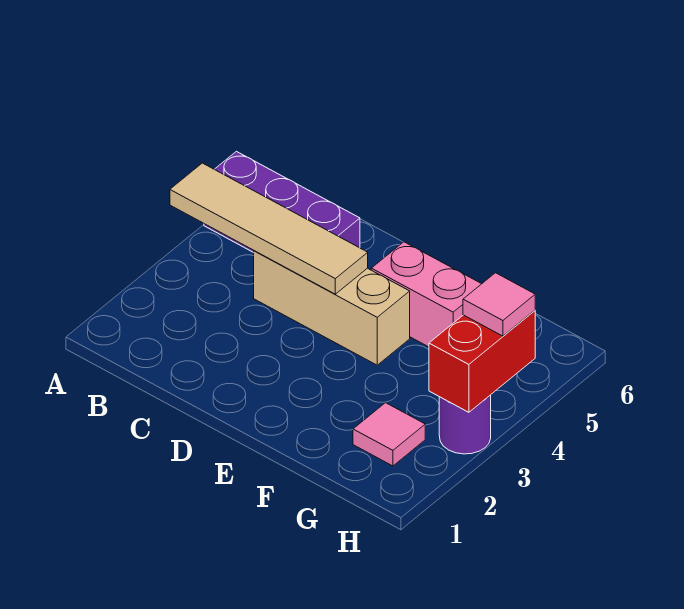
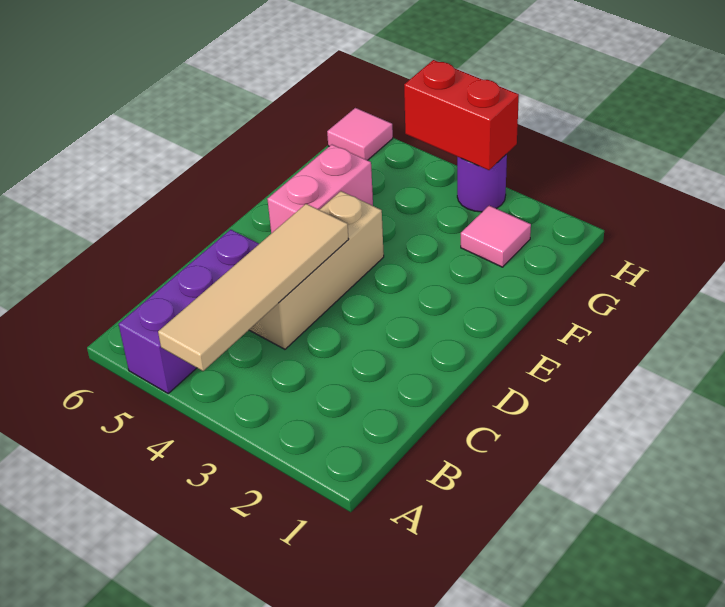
pink tile H4 level 3 -> pink tile H6 level 1

